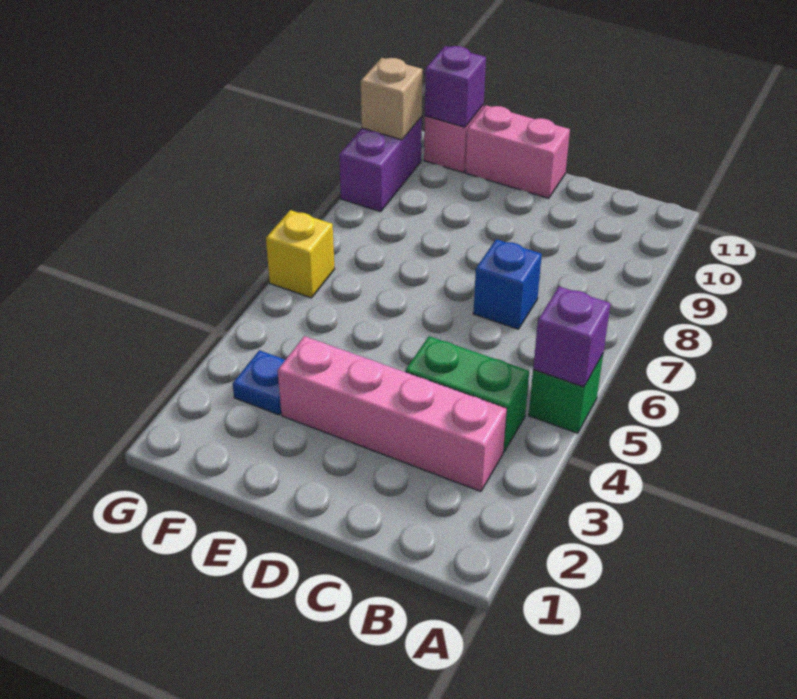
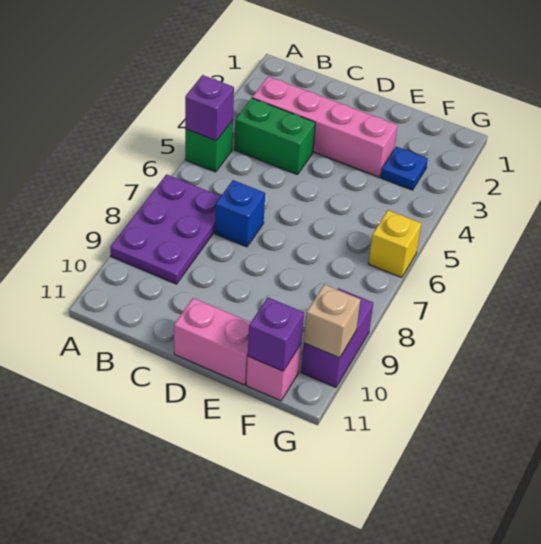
none -> purple plate A7:B9 level 1

